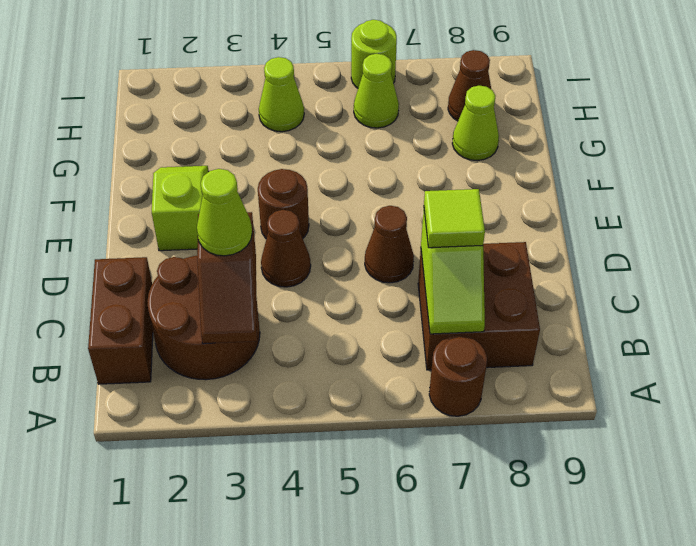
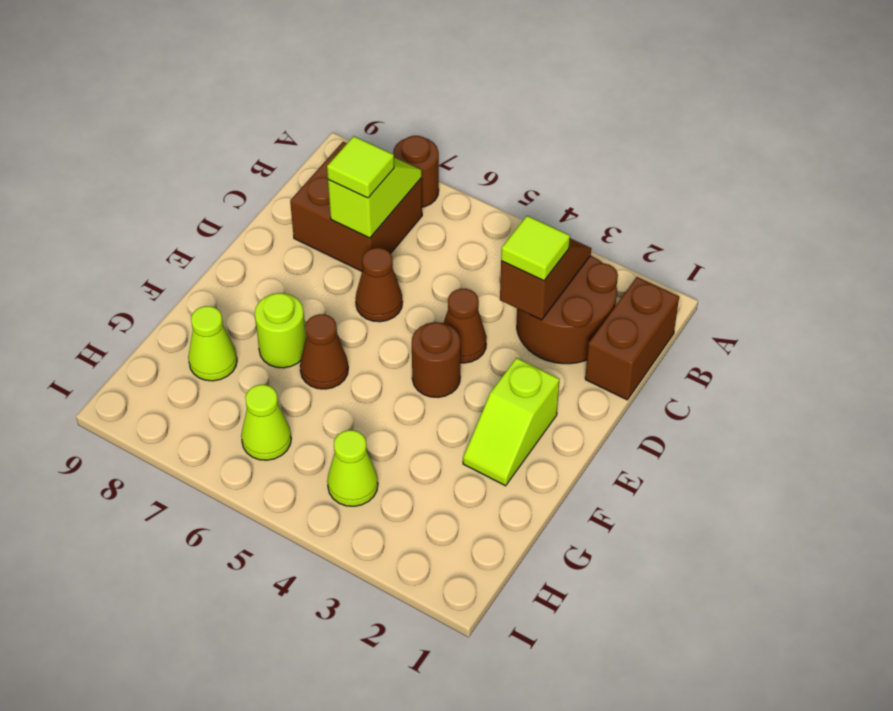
lime cone C3 level 3 -> lime tile C3 level 3
brown cone H8 level 1 -> brown cone F6 level 1
lime round brick I6 level 1 -> lime round brick F7 level 1

